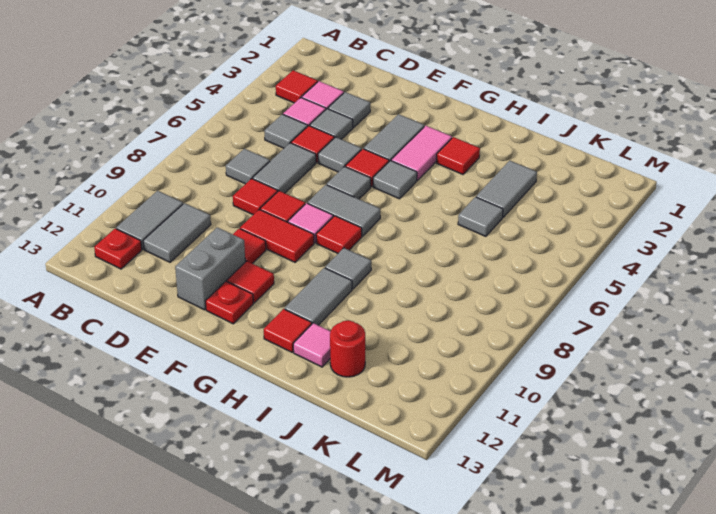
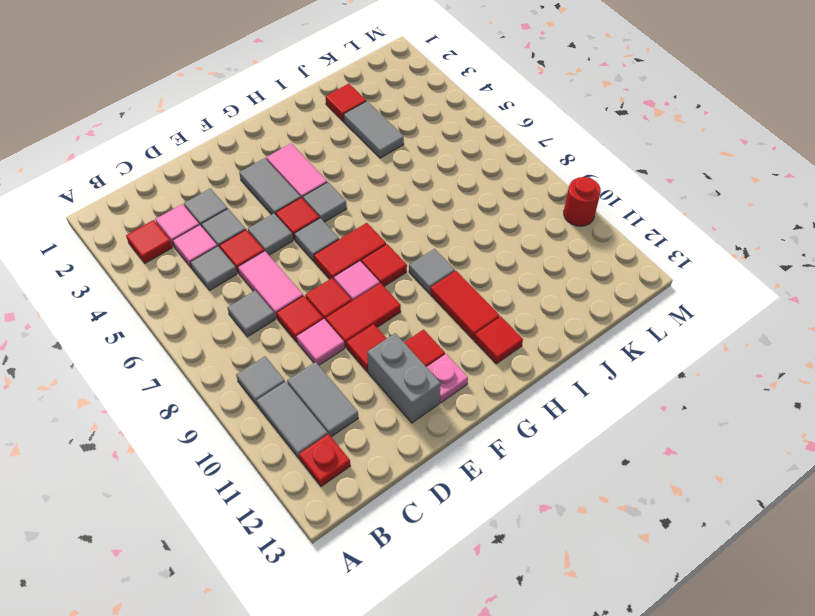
grey tile D6:D7 level 1 -> pink tile D6:D7 level 1
grey tile F7:G7 level 1 -> red tile F7:G7 level 1
red plate F12 level 1 -> pink plate F12 level 1
red tile H3 level 1 -> red tile J2 level 1
grey tile H10:H11 level 1 -> red tile H10:H11 level 1
pink tile I12 level 1 -> pink tile D9 level 1
grey tile J5 level 1 -> grey tile B9 level 1
red round brick J12 level 1 -> red round brick M10 level 1

